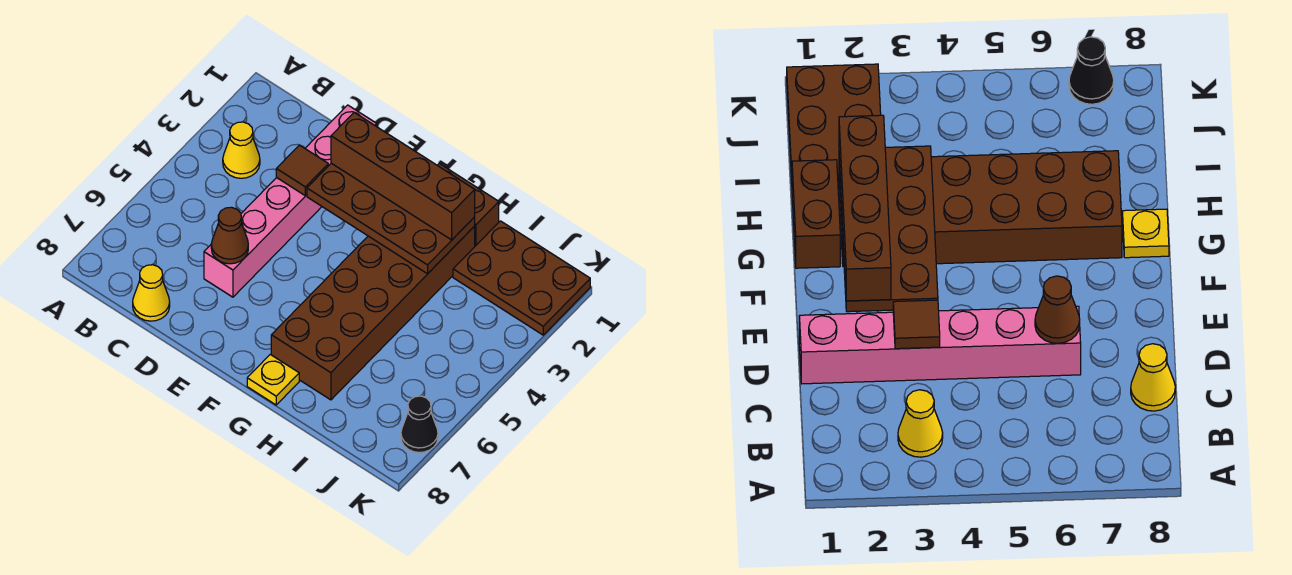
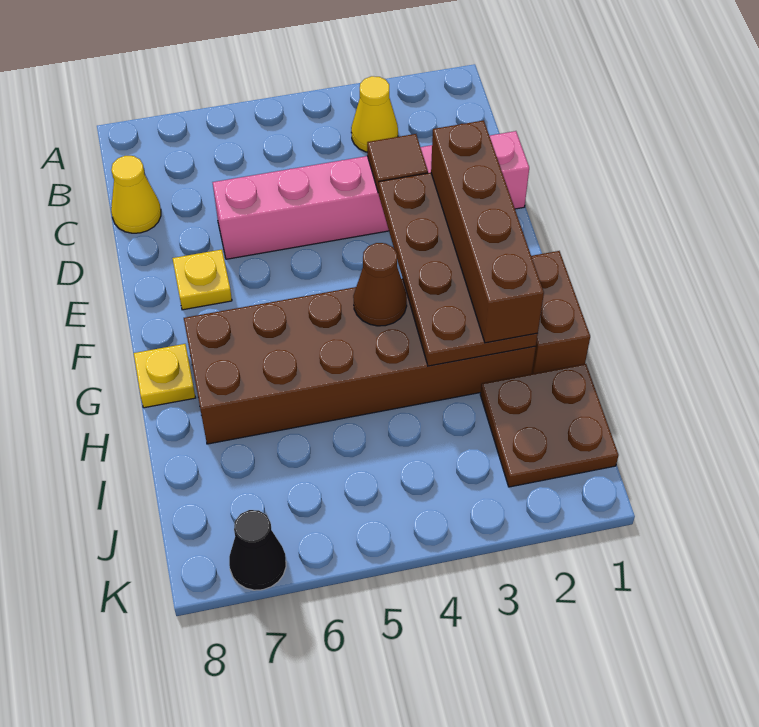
brown cone D6 level 2 -> brown cone G4 level 2
none -> yellow plate E7 level 1
brown plate I1:K2 level 1 -> brown plate I1:J2 level 1

